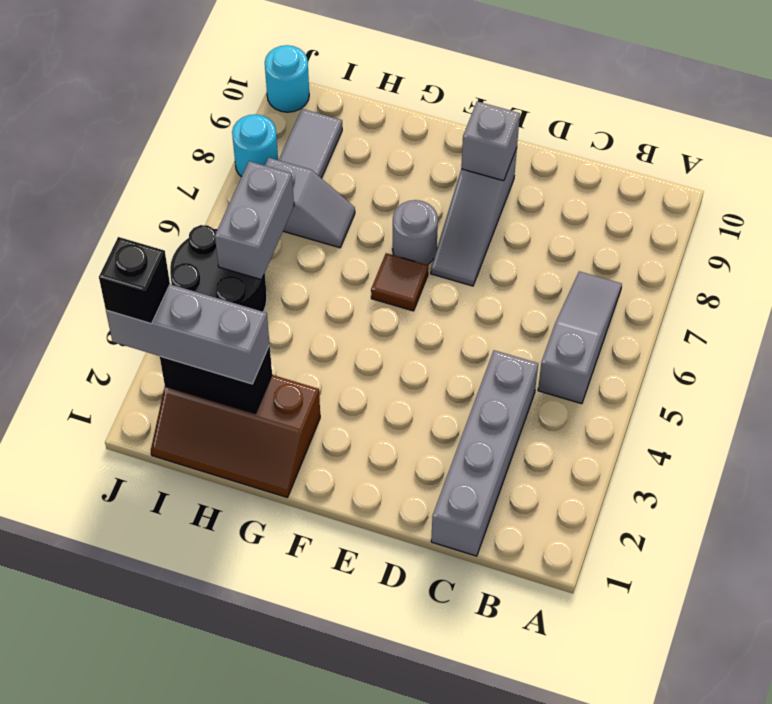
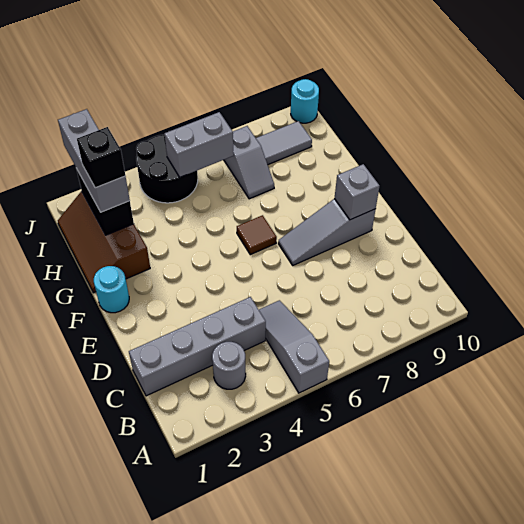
grey slope B5:B7 level 1 top 5 -> grey slope A5:C5 level 1 top A
grey round brick F7 level 1 -> grey round brick B3 level 1
black brick J2 level 4 -> black brick H2 level 4
cyan round brick J8 level 1 -> cyan round brick F1 level 1

